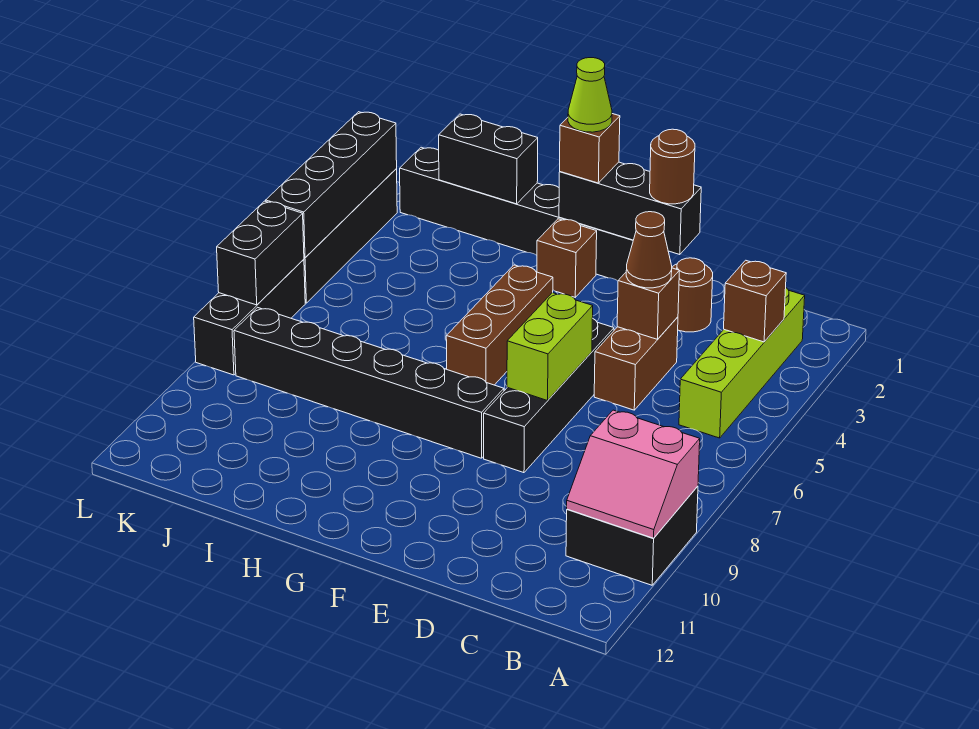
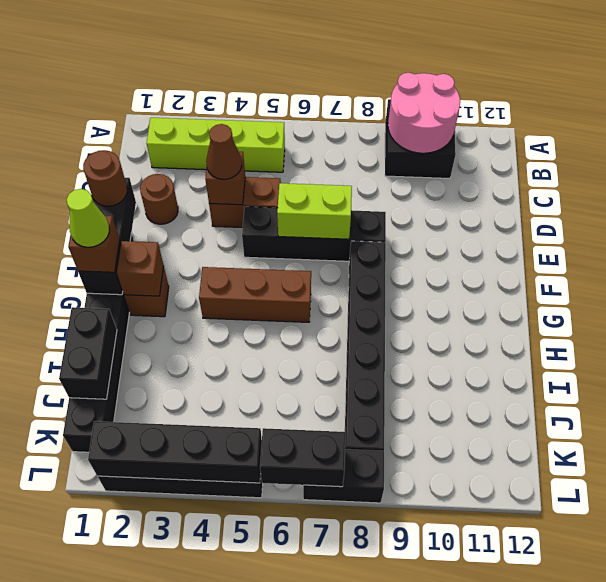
pink slope A9:B10 level 2 top 9 -> pink round brick A9:B10 level 2
brown brick B3 level 2 -> brown brick G2 level 2
black brick L6:L8 level 1 -> black brick L7:L8 level 1

